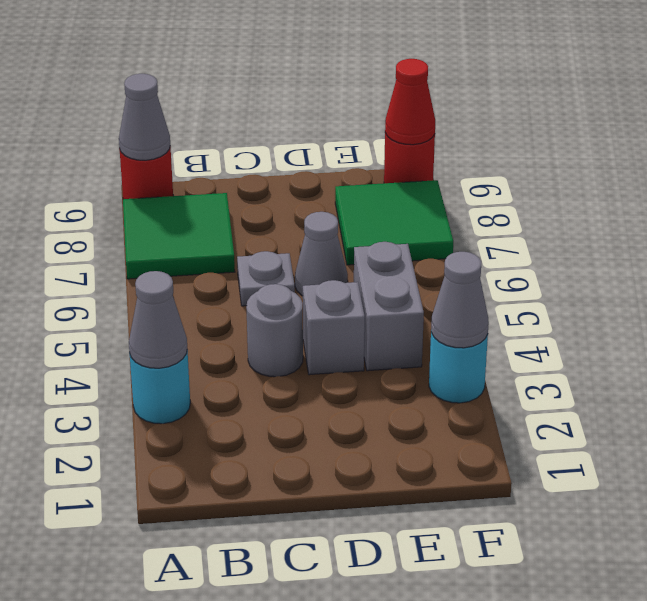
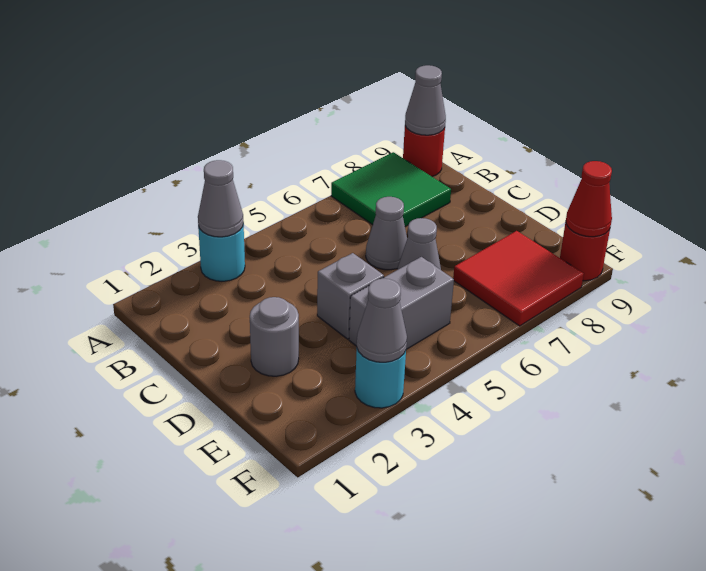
grey round brick C4 level 1 -> grey round brick D2 level 1
grey plate C6 level 1 -> grey cone C6 level 1
green tile E7:F8 level 1 -> red tile E7:F8 level 1

